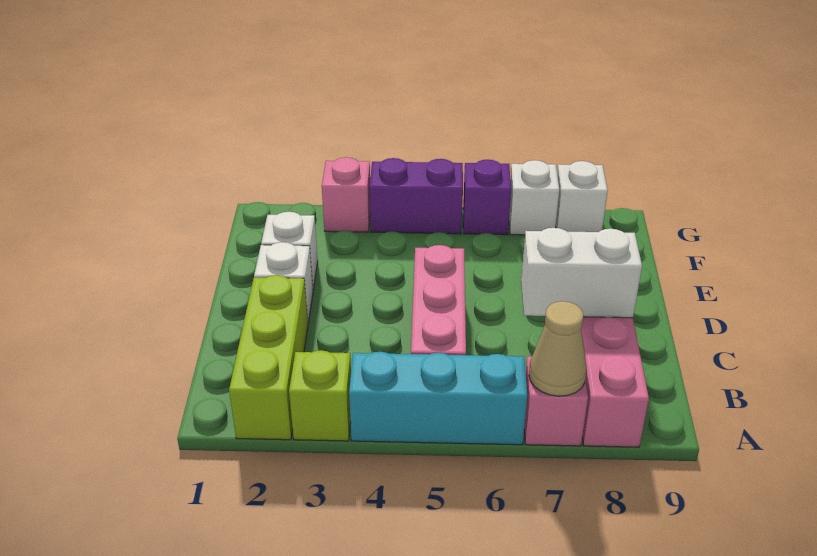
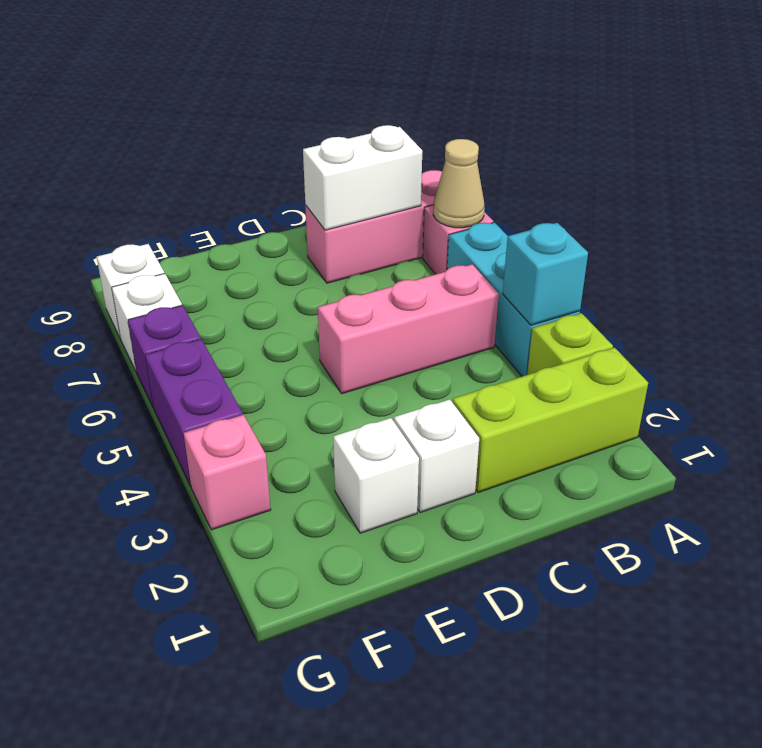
none -> cyan brick A4 level 2
white brick C7:C8 level 2 -> white brick B8:C8 level 2

